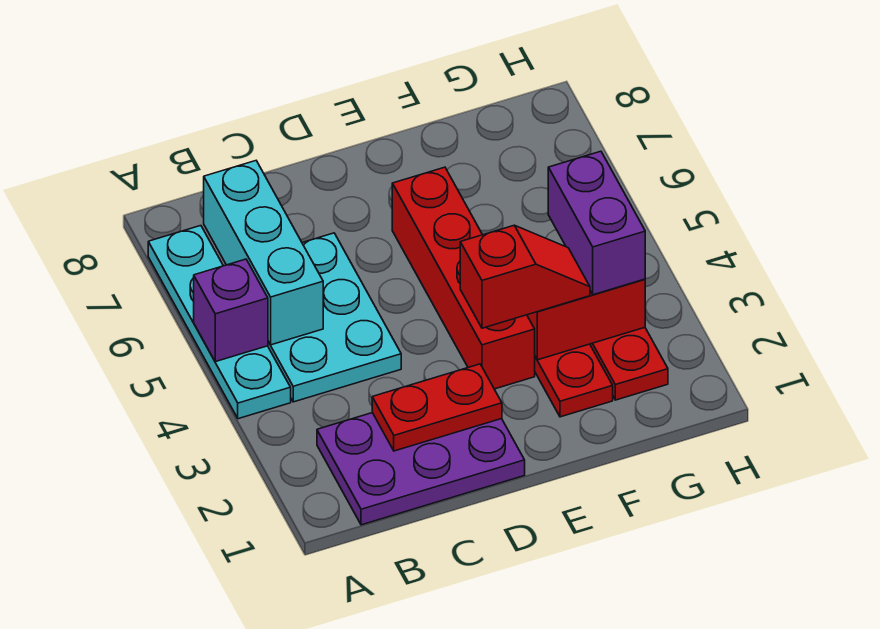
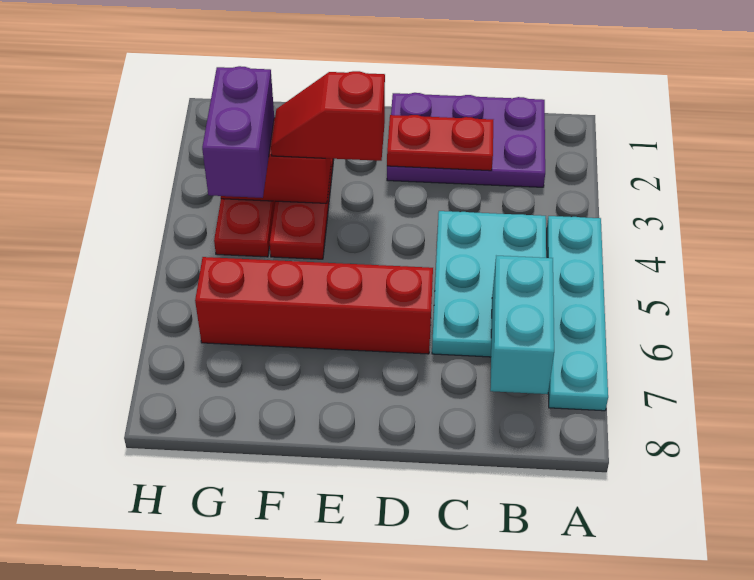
purple brick A5 level 2 -> none
cyan brick B5:B7 level 2 -> cyan brick B6:B7 level 2
red brick E3:E6 level 1 -> red brick D6:G6 level 1

